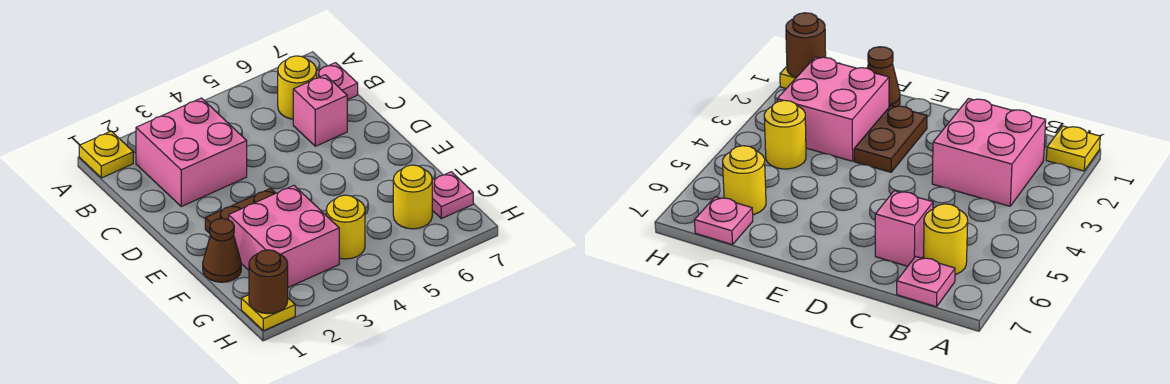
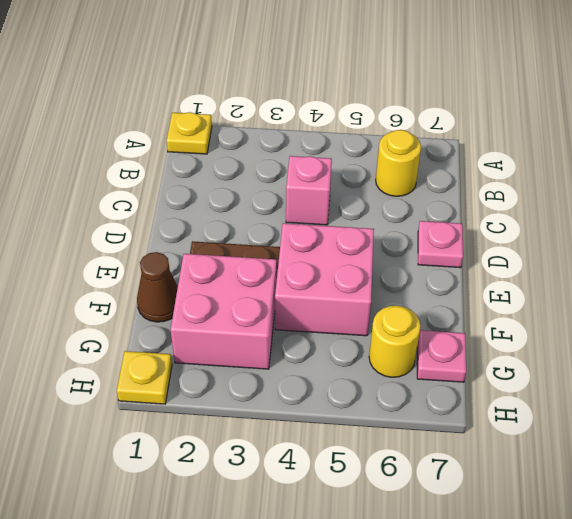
pink brick B2:C3 level 1 -> pink brick E4:F5 level 1
pink plate B7 level 1 -> pink plate D7 level 1
pink brick C6 level 1 -> pink brick C4 level 1
yellow round brick G4 level 1 -> none
brown round brick H1 level 2 -> none

